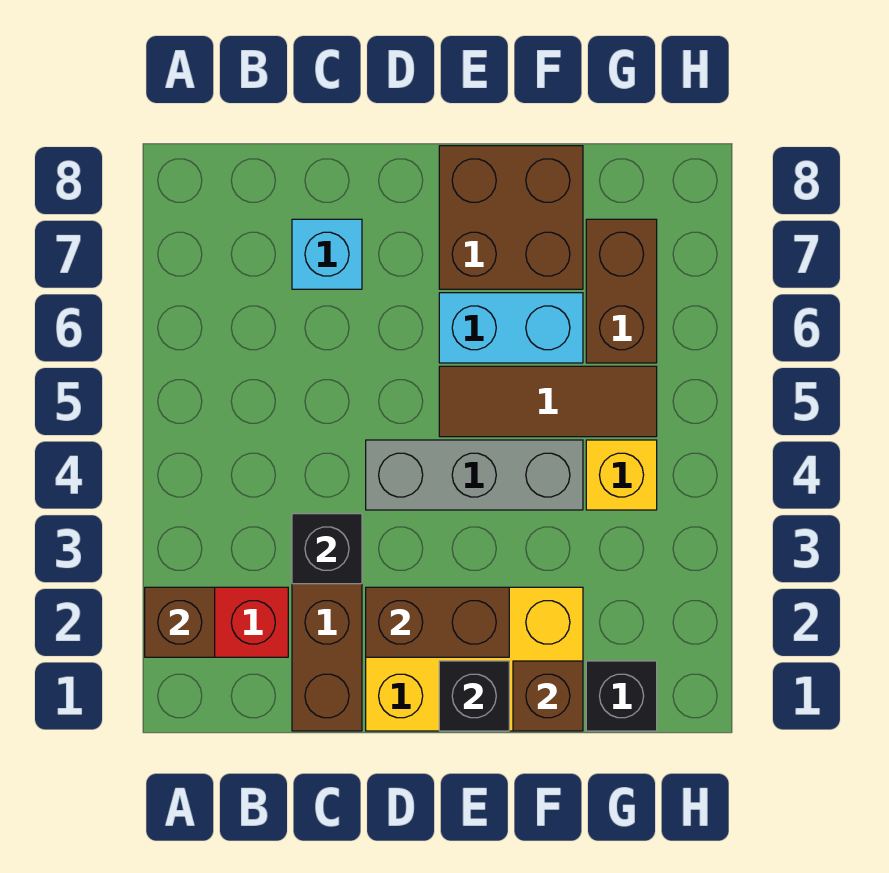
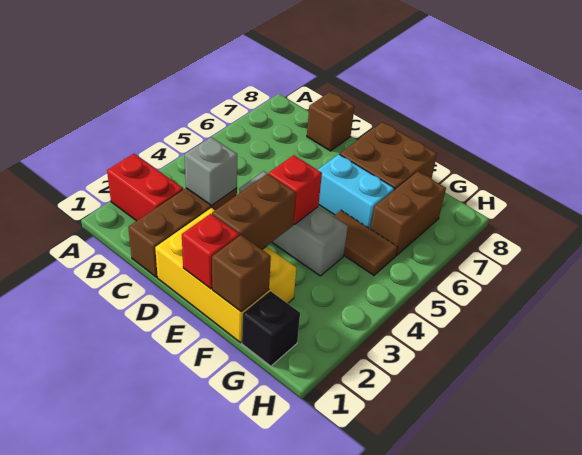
brown brick A2 level 2 -> brown brick C8 level 1
black brick C3 level 2 -> grey brick C3 level 2
cyan brick C7 level 1 -> none
brown brick D2:E2 level 2 -> brown brick E2:E3 level 2
black brick E1 level 2 -> red brick E1 level 2
none -> red brick E4 level 2
brown tile E5:G5 level 1 -> brown tile F5:G5 level 1
yellow brick G4 level 1 -> none

